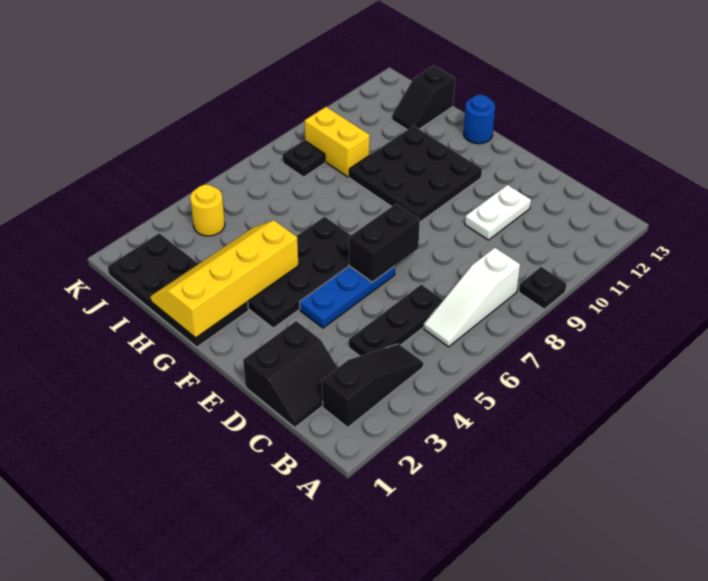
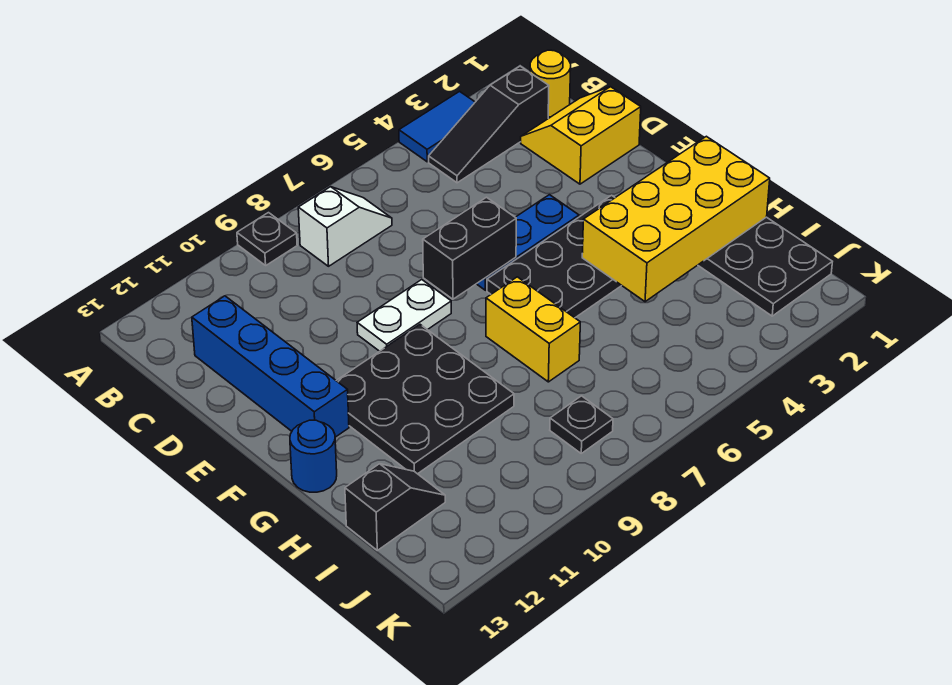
none -> blue tile A3:A4 level 1
white slope B6:B8 level 1 top 8 -> white slope B7:B8 level 1 top 8
black slope C1:D2 level 1 top D -> yellow slope C1:D2 level 1 top D
black plate C4:C6 level 1 -> none
none -> blue brick C12:F12 level 1
white plate D10:D11 level 1 -> white plate E8:E9 level 1
yellow slope G1:H4 level 2 top G -> yellow brick G1:H4 level 2
yellow brick I9:J9 level 1 -> yellow brick G7:H7 level 1
yellow round brick J4 level 1 -> yellow round brick B1 level 1

